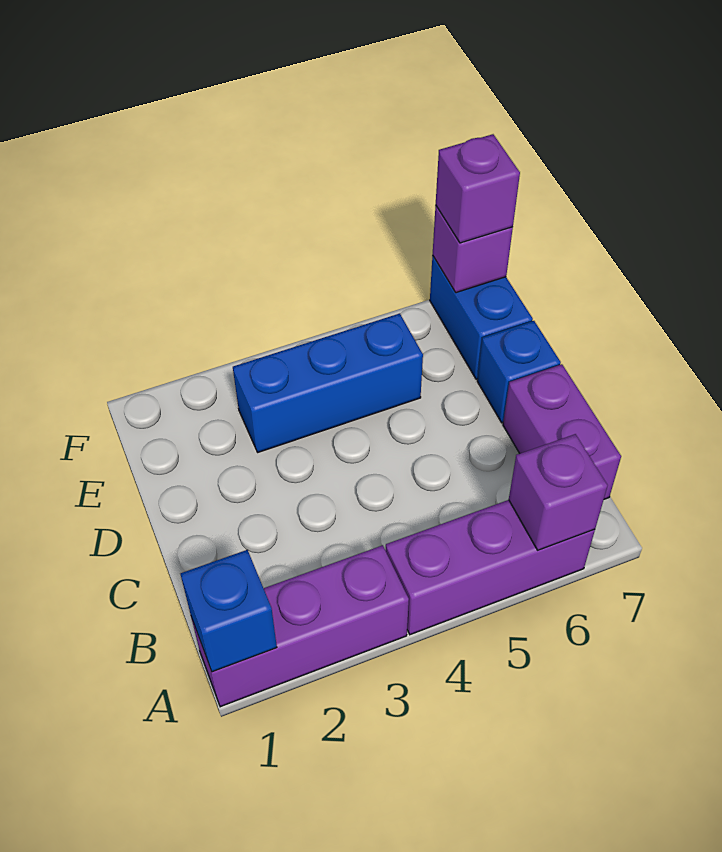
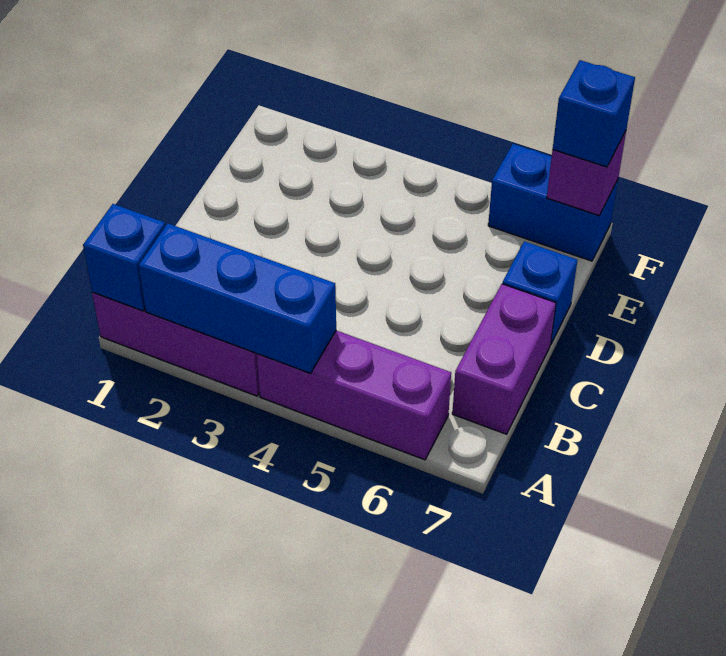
purple brick A6 level 2 -> none
blue brick E3:E5 level 1 -> blue brick A2:A4 level 2
blue brick E7:F7 level 1 -> blue brick F6:F7 level 1
purple brick F7 level 3 -> blue brick F7 level 3

